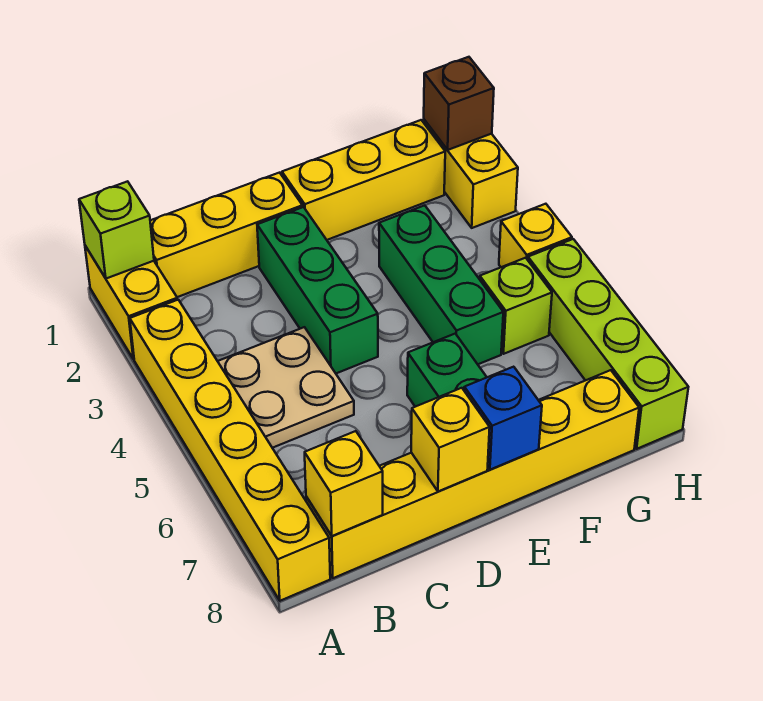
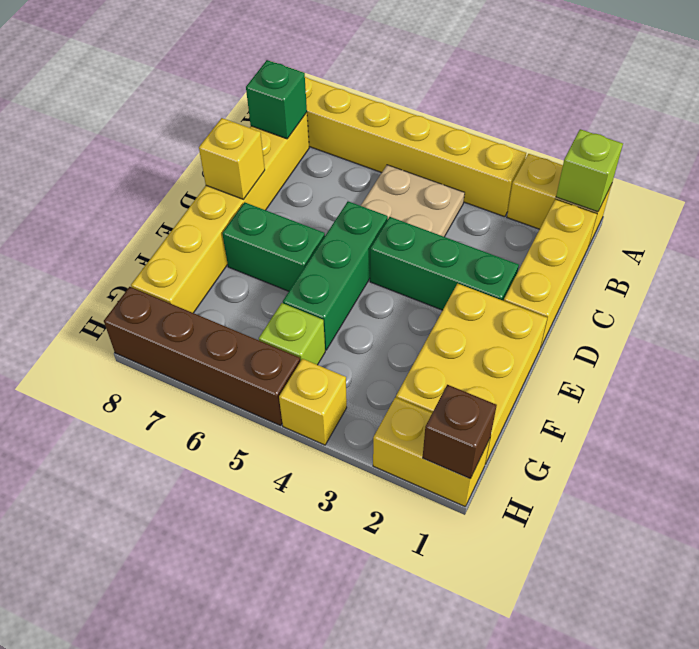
yellow brick B8 level 2 -> green brick B8 level 2
yellow brick E1:G1 level 1 -> yellow brick E1:G2 level 1
blue brick E8 level 2 -> none
green brick F3:F5 level 1 -> green brick D5:F5 level 1
lime brick H5:H8 level 1 -> brown brick H5:H8 level 1

